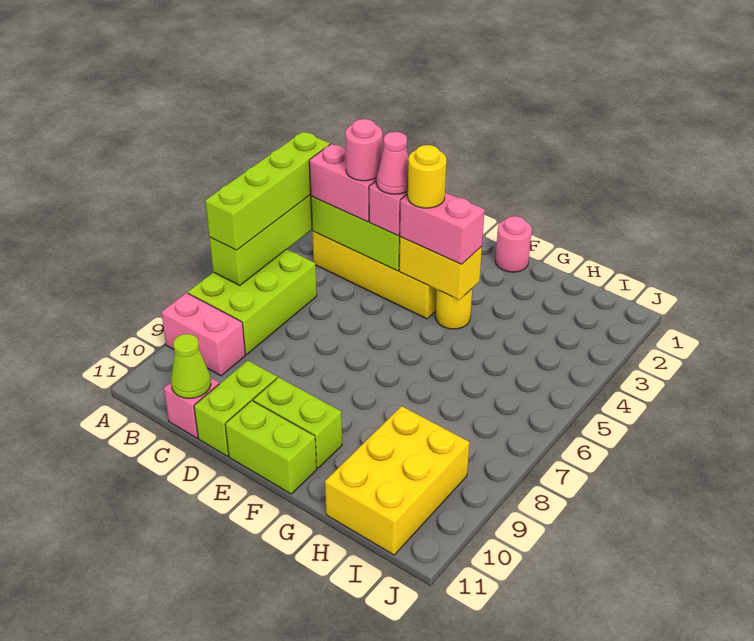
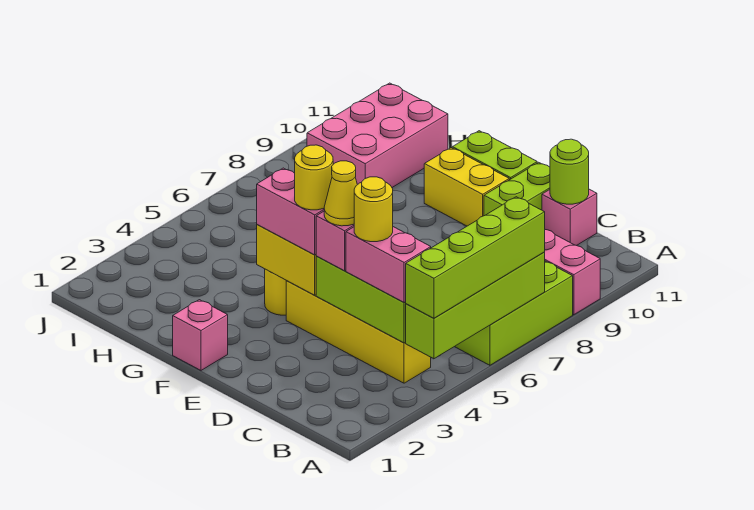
pink round brick C4 level 4 -> yellow round brick C4 level 4
lime cone C11 level 2 -> lime round brick C11 level 2
pink cone D4 level 4 -> yellow cone D4 level 4
lime brick E10:F10 level 1 -> yellow brick E10:F10 level 1
pink round brick F1 level 1 -> pink brick F1 level 1
yellow brick H9:I11 level 1 -> pink brick H9:I11 level 1

